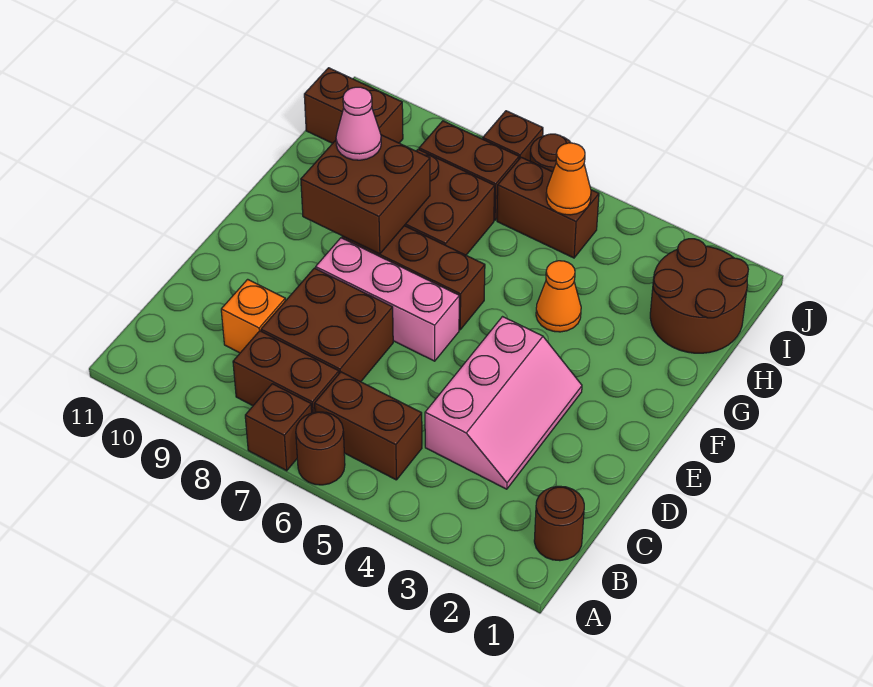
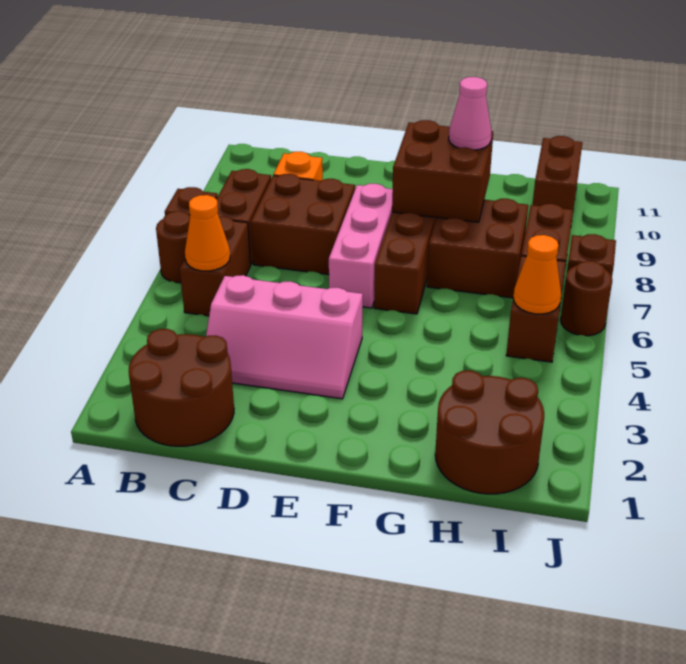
brown round brick B1 level 1 -> brown round brick B1:C2 level 1
orange cone G4 level 1 -> orange cone B5 level 2

